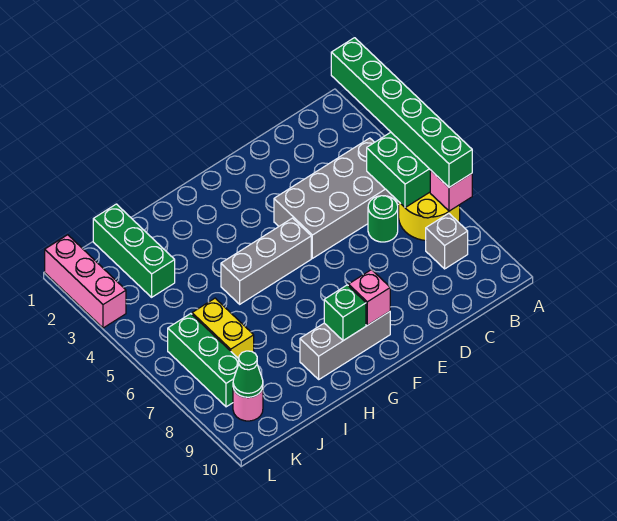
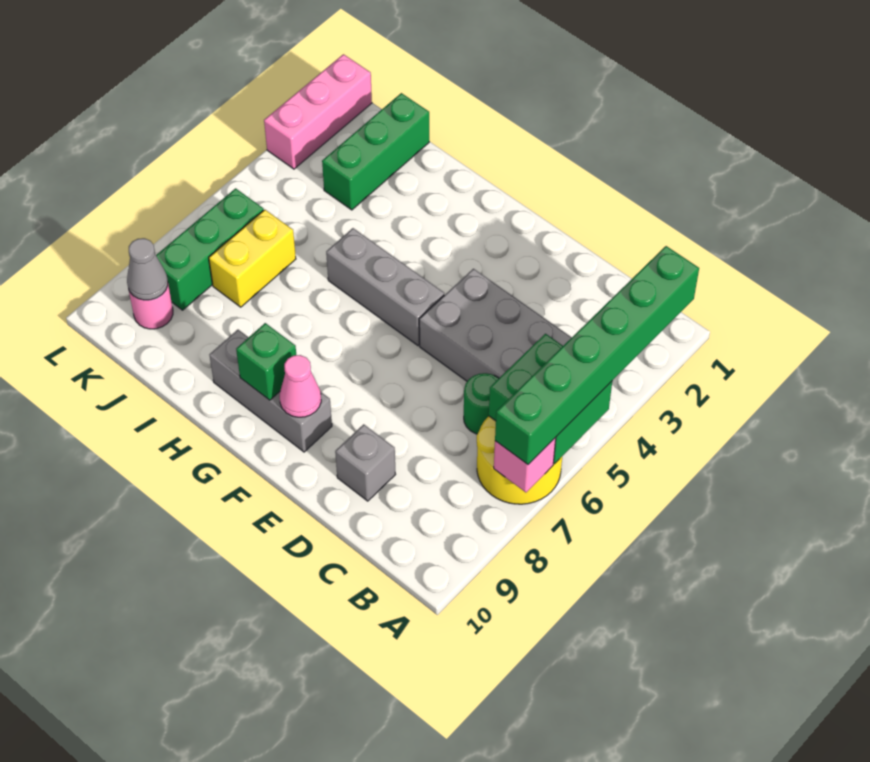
grey brick B8 level 1 -> grey brick D9 level 1
pink brick F9 level 2 -> pink cone F9 level 2
green cone K9 level 2 -> grey cone K9 level 2

